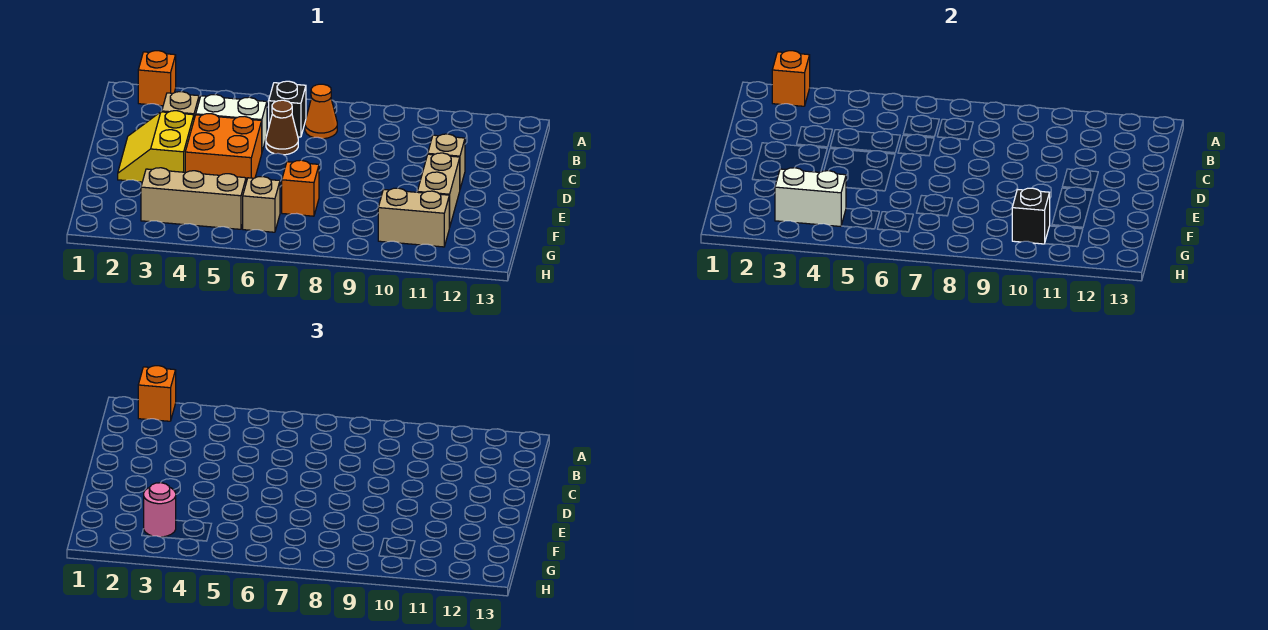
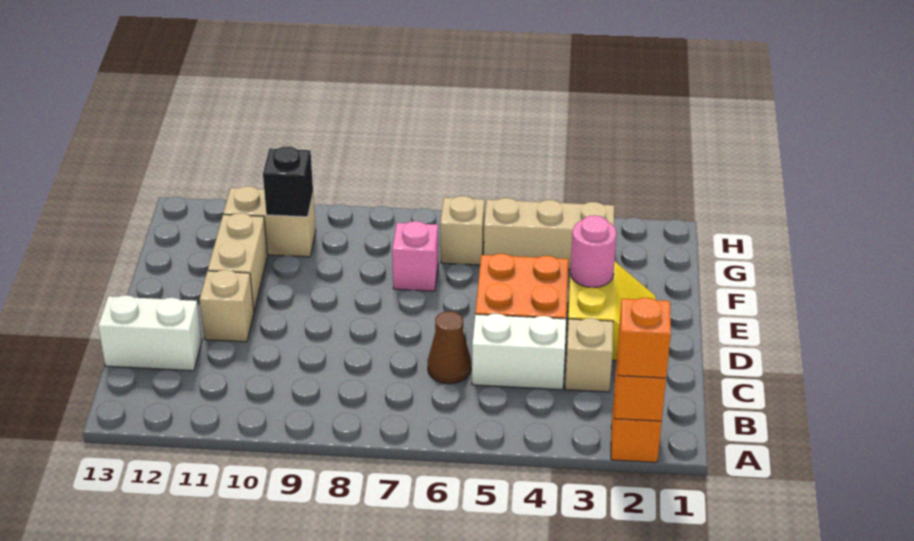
black brick B6 level 1 -> none
orange cone B7 level 1 -> none
orange brick F7 level 1 -> pink brick F7 level 1
white brick G3:G4 level 2 -> white brick C12:C13 level 1
pink round brick G3 level 3 -> pink round brick E3 level 2

